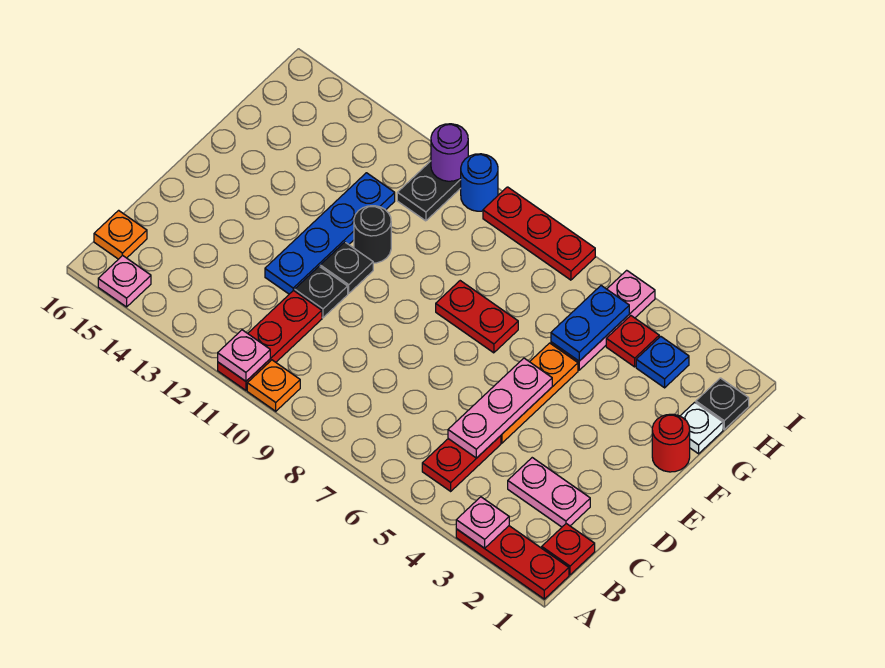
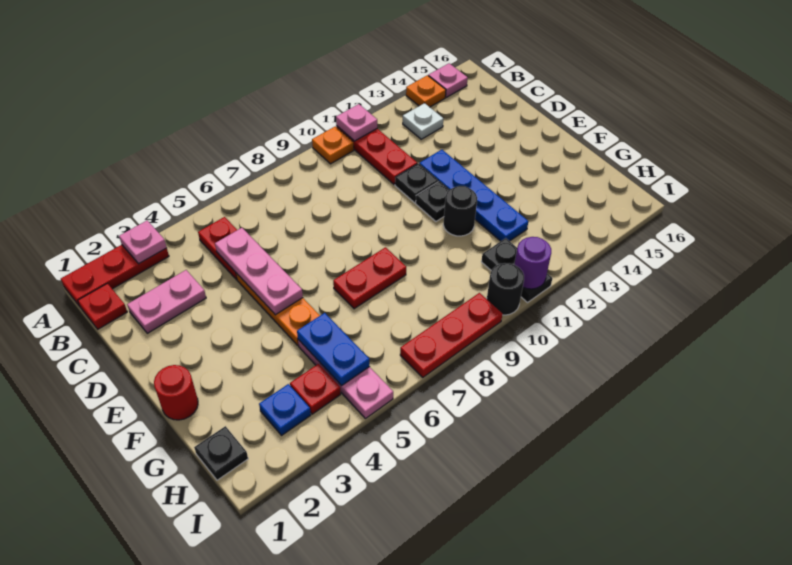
orange plate B16 level 1 -> orange plate A14 level 1
white plate G1 level 1 -> white plate B13 level 1
blue round brick I10 level 1 -> black round brick I10 level 1

